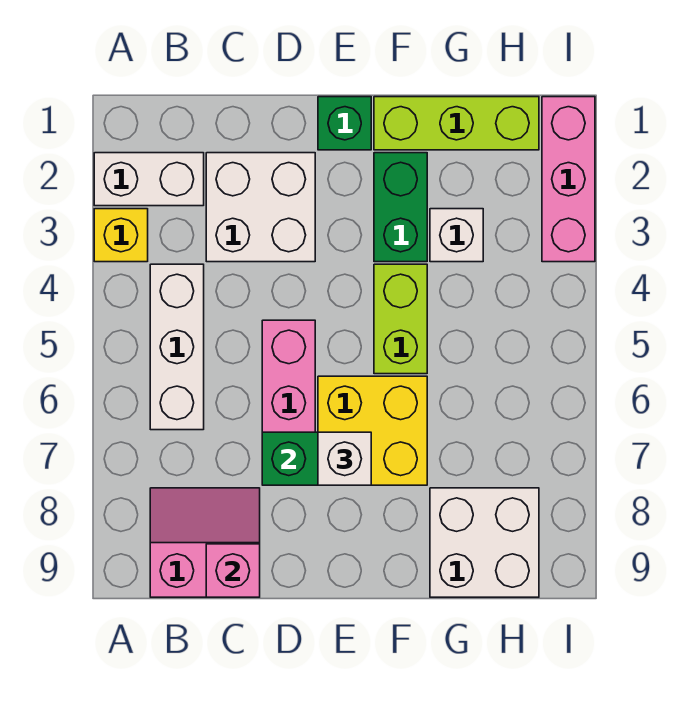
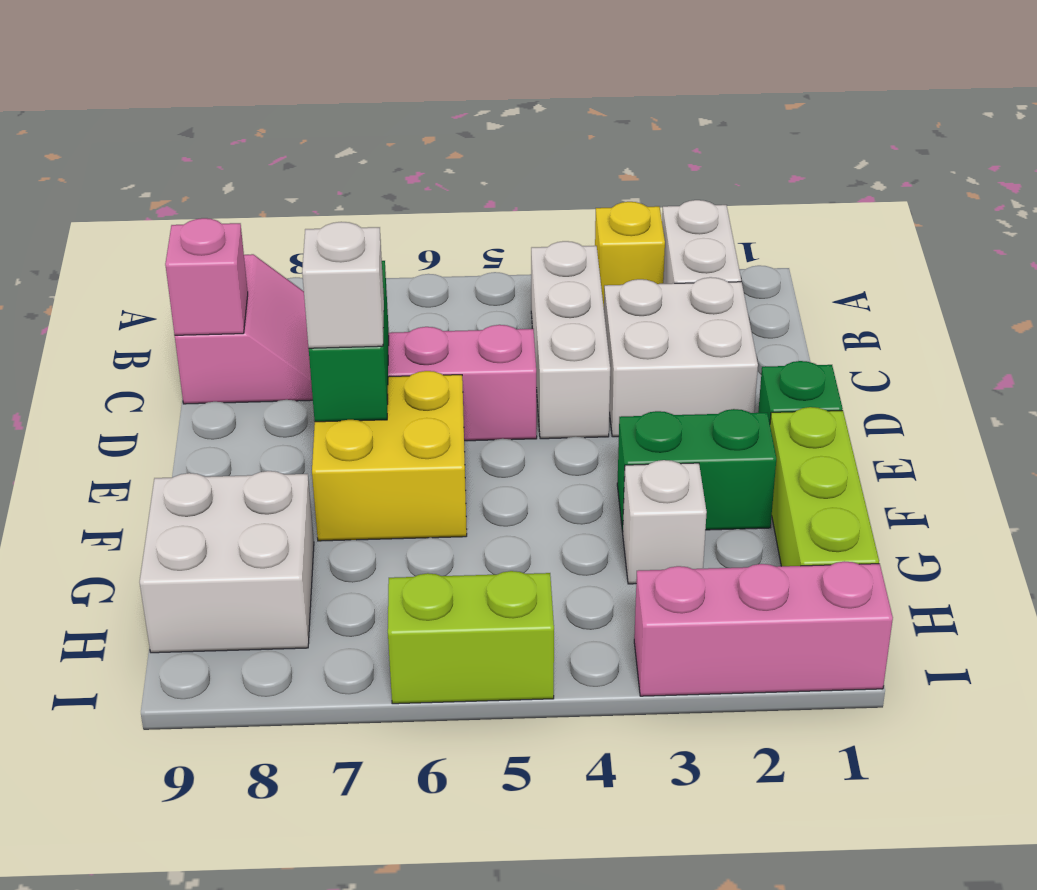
white brick B4:B6 level 1 -> white brick B4:D4 level 1
lime brick F4:F5 level 1 -> lime brick I5:I6 level 1

